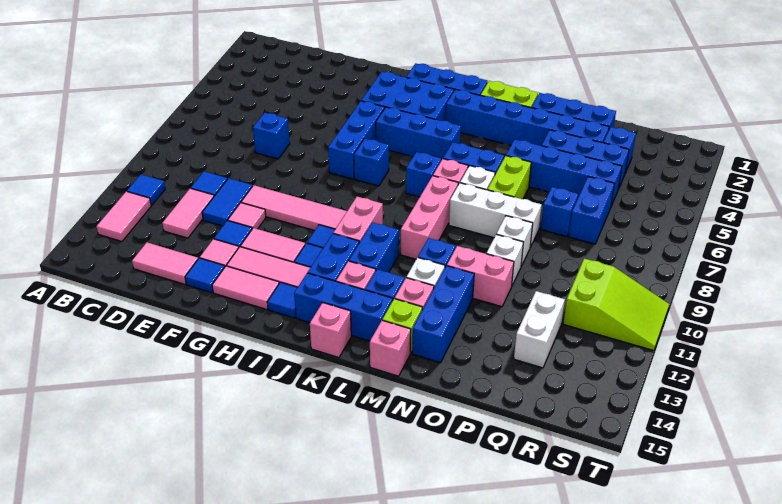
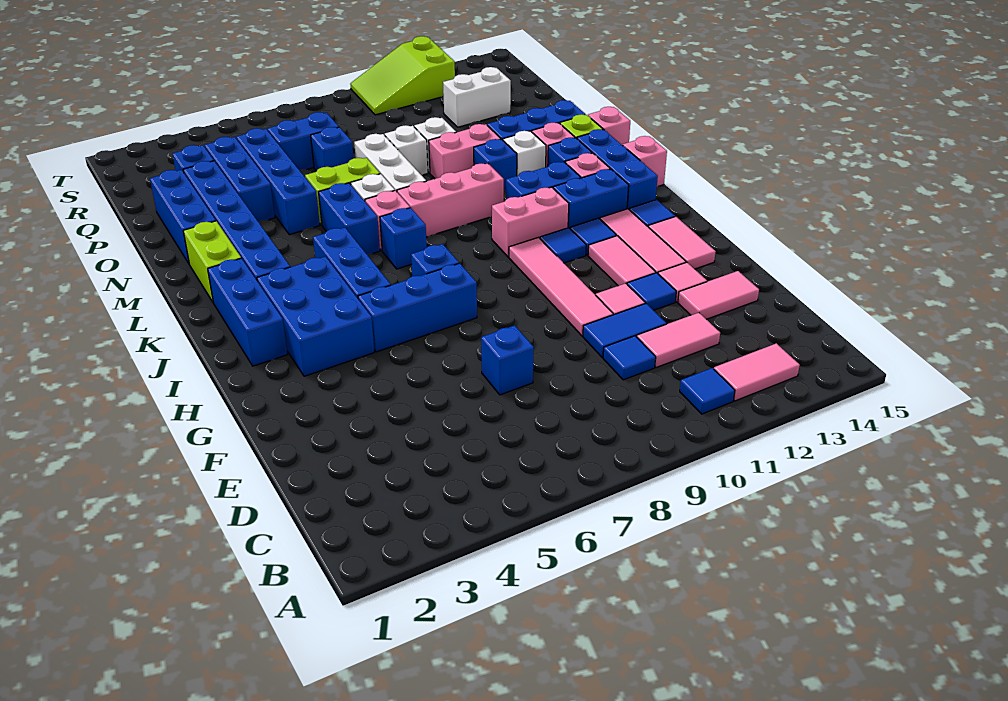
pink tile D14:E14 level 1 -> pink tile E13:E14 level 1
blue tile F14 level 1 -> none
pink brick N11:O11 level 1 -> pink brick N10:N11 level 1
lime slope R10:T11 level 1 top R -> lime slope S10:T12 level 1 top 12

